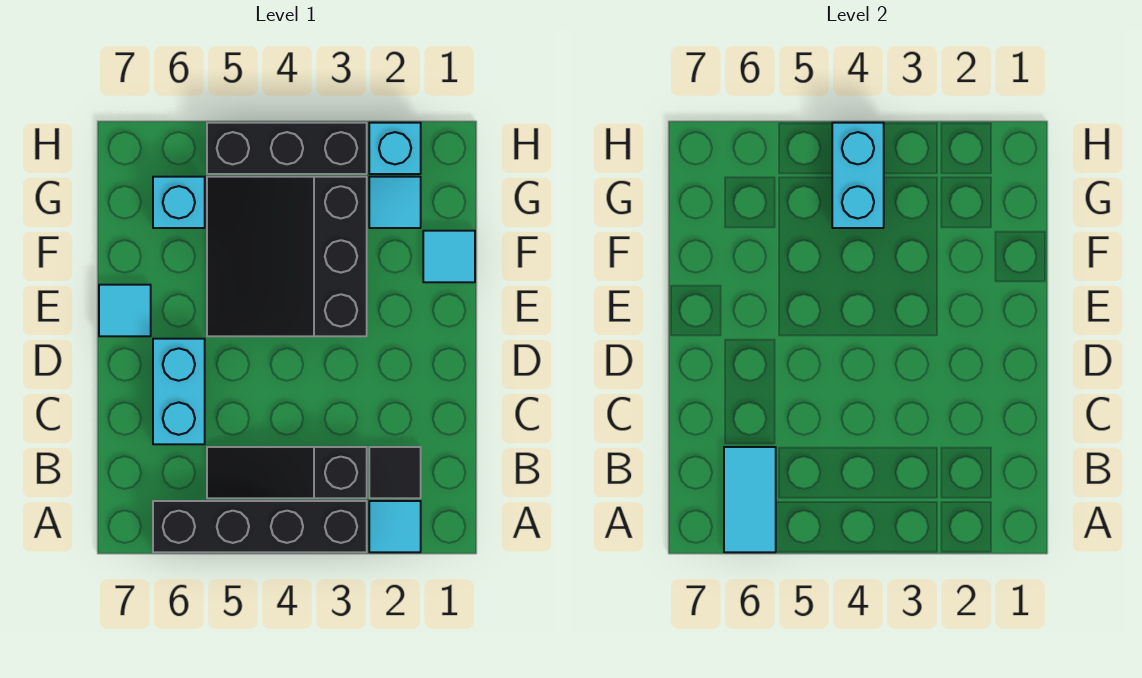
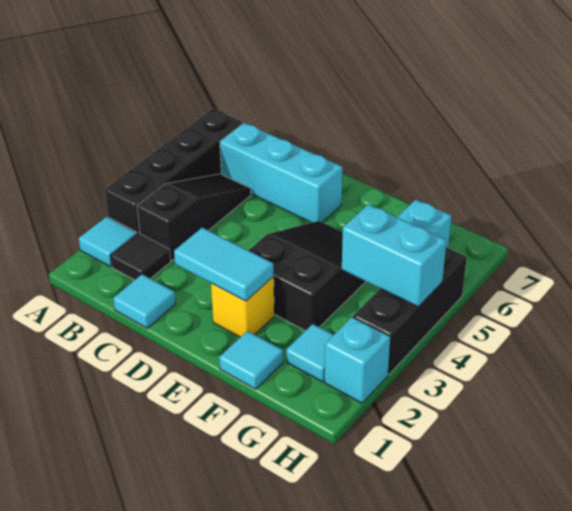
cyan tile A6:B6 level 2 -> cyan tile D2:E2 level 2
cyan brick C6:D6 level 1 -> cyan brick B6:D6 level 1
none -> yellow brick E2 level 1
black slope E3:G5 level 1 top 3 -> black slope E3:F5 level 1 top 3
cyan tile E7 level 1 -> cyan tile C1 level 1

